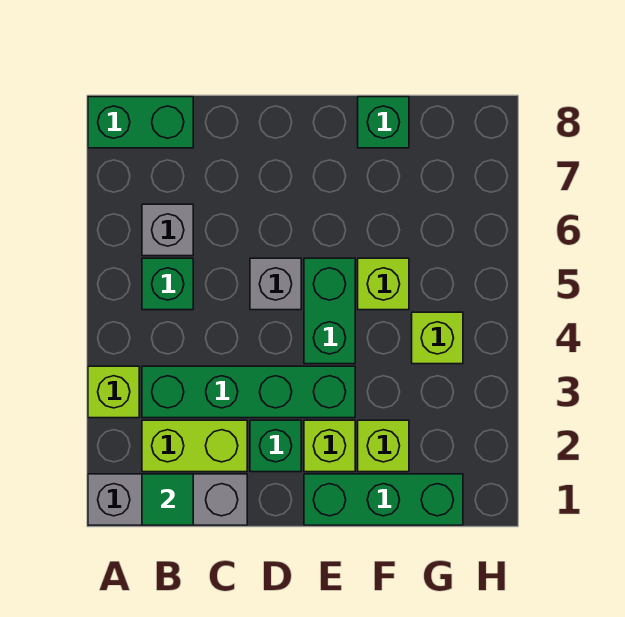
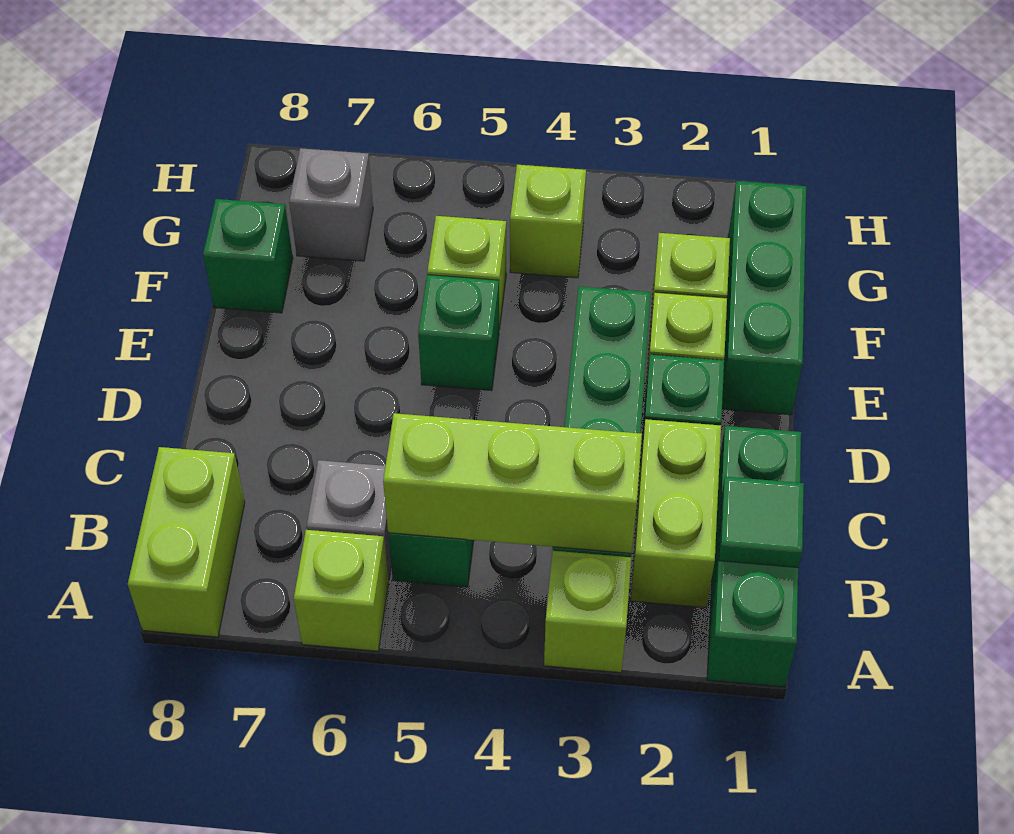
grey brick A1:C1 level 1 -> green brick A1:C1 level 1
none -> lime brick A6 level 1
green brick A8:B8 level 1 -> lime brick A8:B8 level 1
none -> lime brick B3:B5 level 2
grey brick D5 level 1 -> grey brick G7 level 1
green brick E4:E5 level 1 -> green brick E5 level 1

